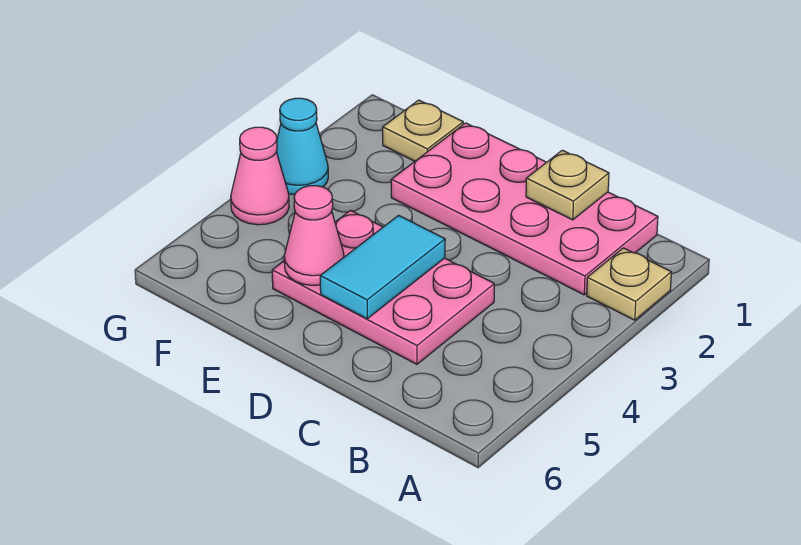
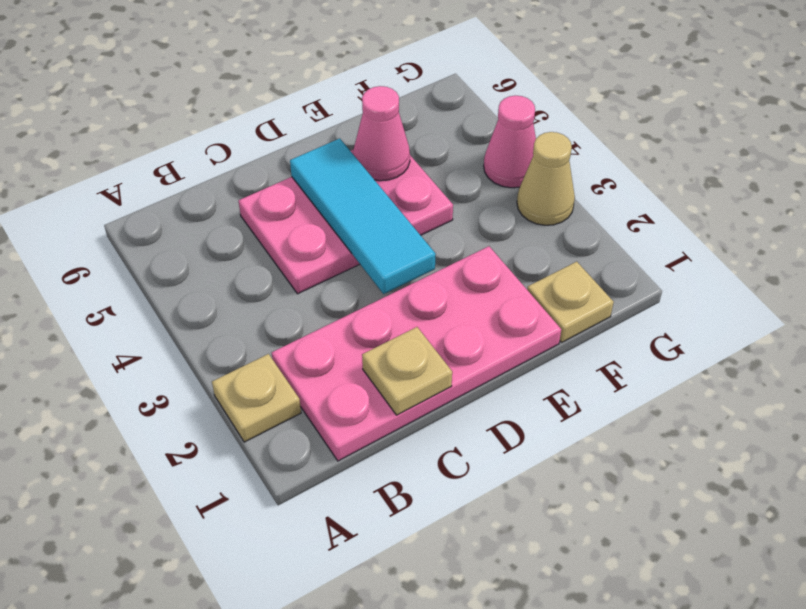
cyan tile D4:D5 level 2 -> cyan tile D3:D5 level 2
cyan cone G3 level 1 -> tan cone G3 level 1

